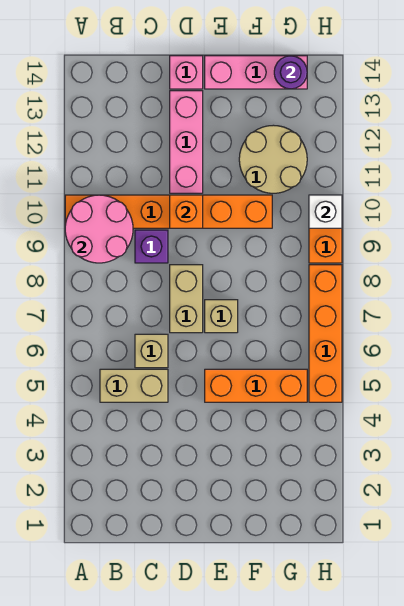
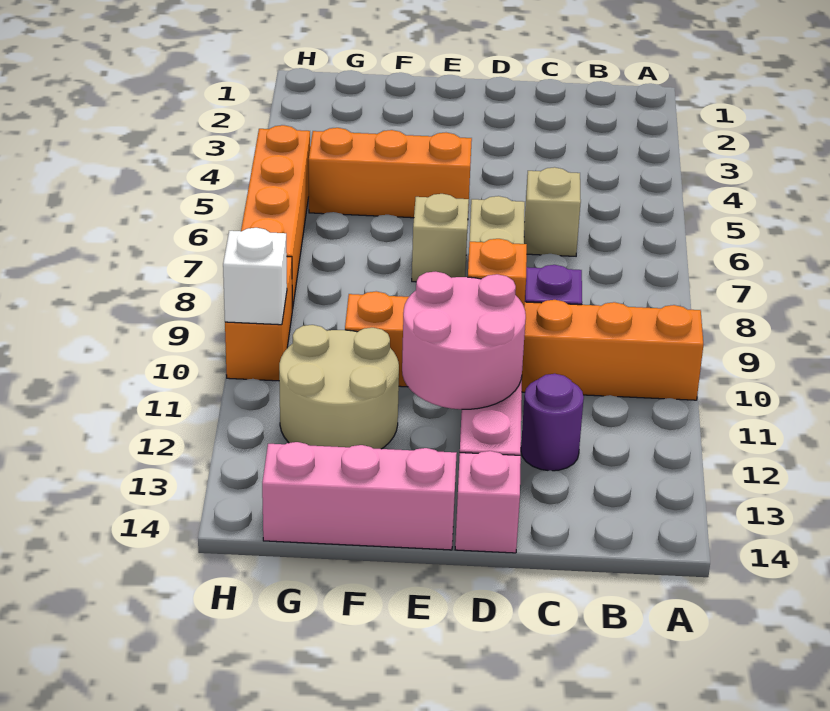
pink round brick A9:B10 level 2 -> pink round brick D11:E12 level 2
tan brick B5:C5 level 1 -> none
purple round brick G14 level 2 -> purple round brick C12 level 1

